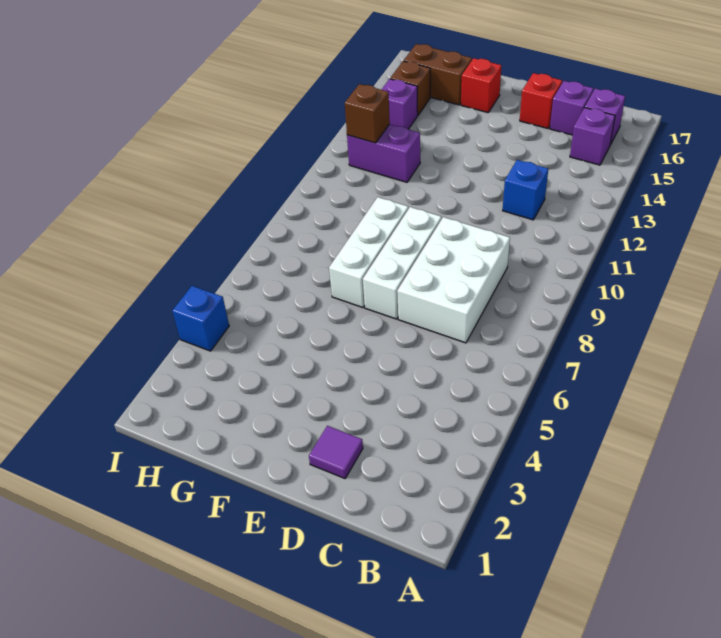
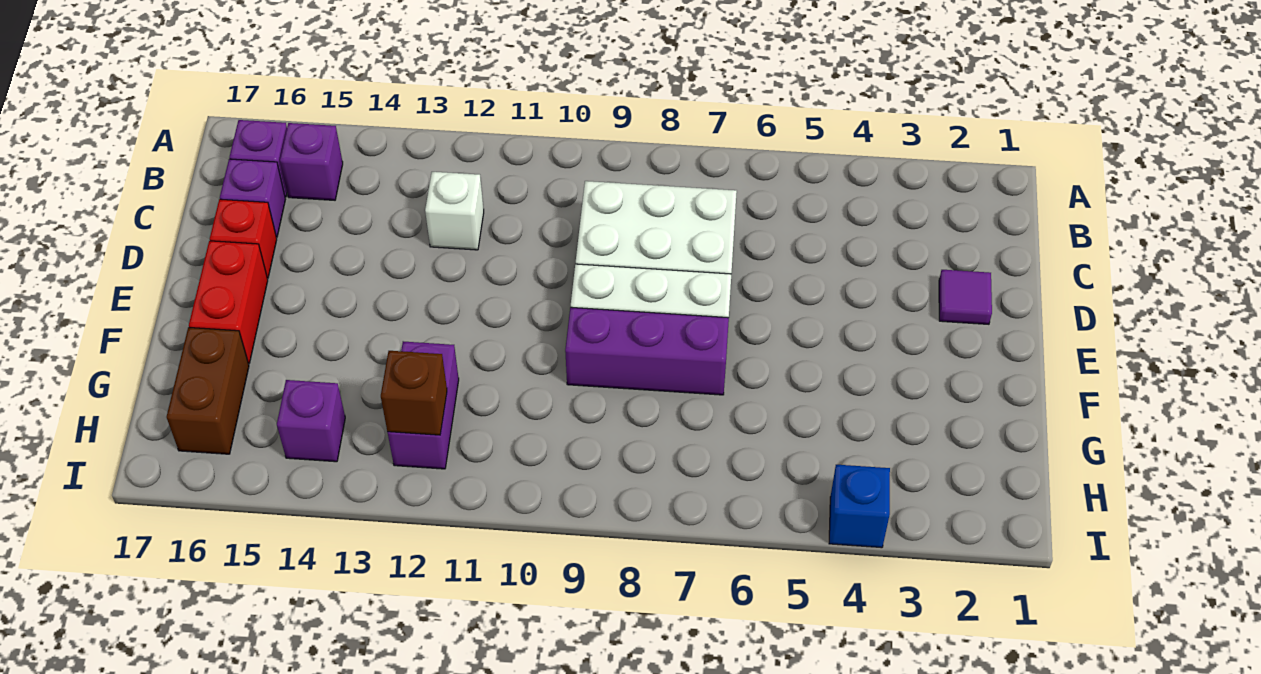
blue brick C12 level 1 -> white brick C12 level 1
white brick F7:F9 level 1 -> purple brick F7:F9 level 1
red brick F16 level 1 -> red brick E16:F16 level 1
brown brick H15 level 1 -> none

